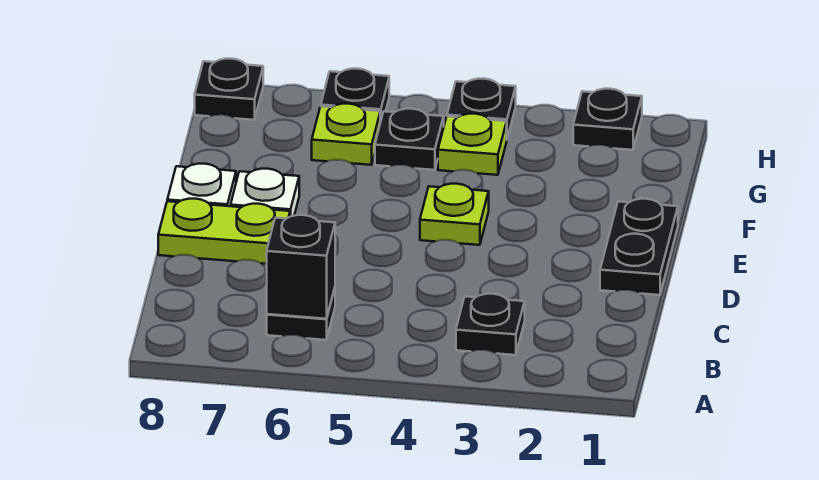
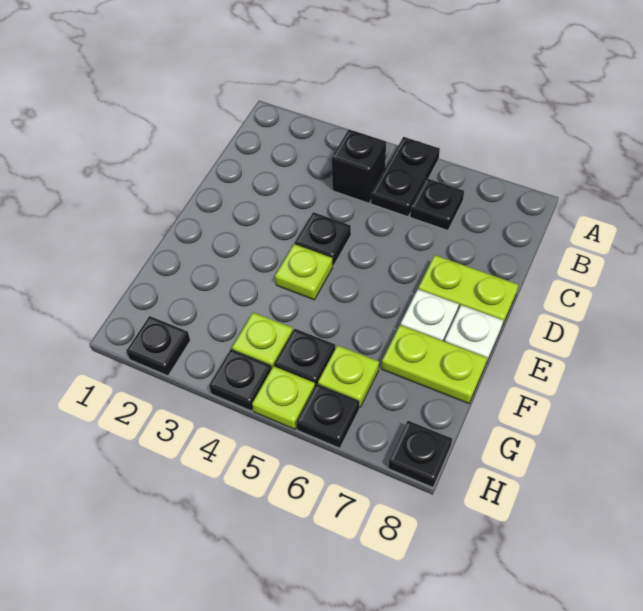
black plate B3 level 1 -> black plate D4 level 1
black brick B6 level 2 -> black brick B4 level 1
black plate D1:E1 level 1 -> black plate A5:B5 level 1
none -> lime plate F7:F8 level 1
none -> lime plate H5 level 1

